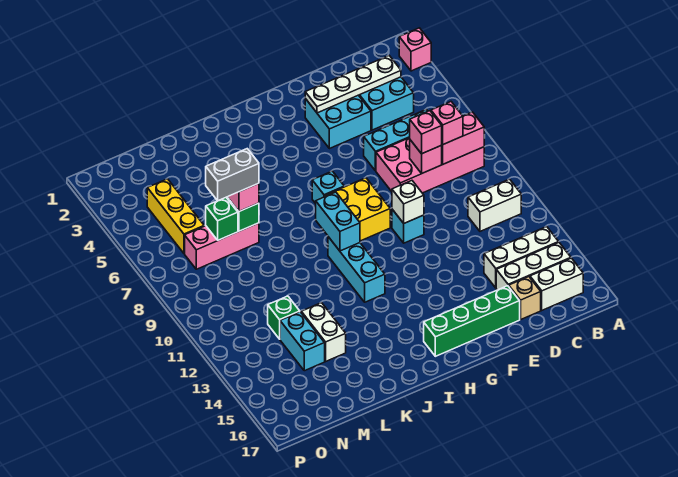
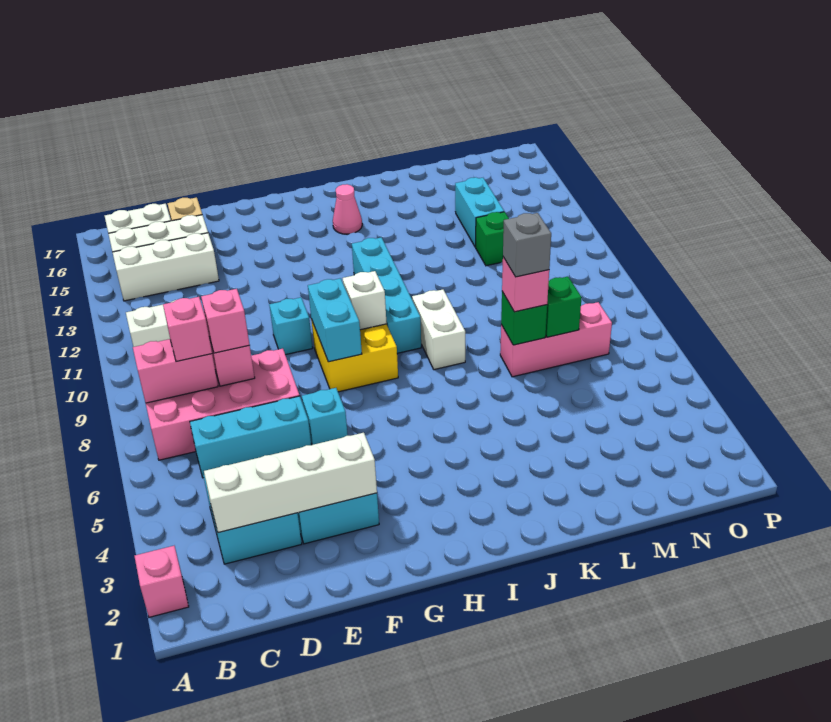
white plate C3:F3 level 2 -> white brick C3:F3 level 2
green brick E16:H16 level 1 -> none
white brick F10 level 2 -> white brick H9 level 2
cyan brick H7 level 1 -> cyan brick F6 level 1
cyan brick I9:I10 level 2 -> cyan brick G8:G9 level 2
cyan brick I10:I12 level 1 -> cyan brick I9:I12 level 1
none -> pink cone I15 level 1
grey brick L7:M7 level 4 -> grey brick L7 level 4
white brick L13:L14 level 1 -> white brick J8:J9 level 1
yellow brick N4:N6 level 1 -> none

